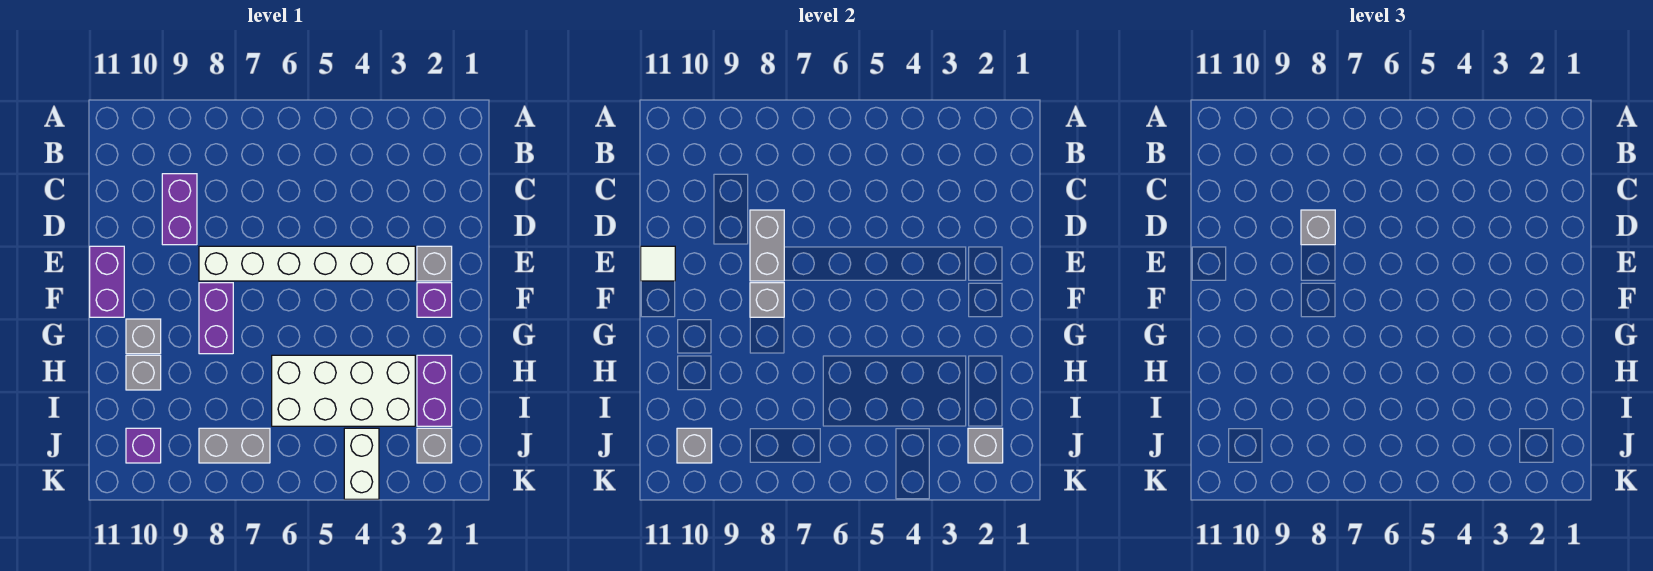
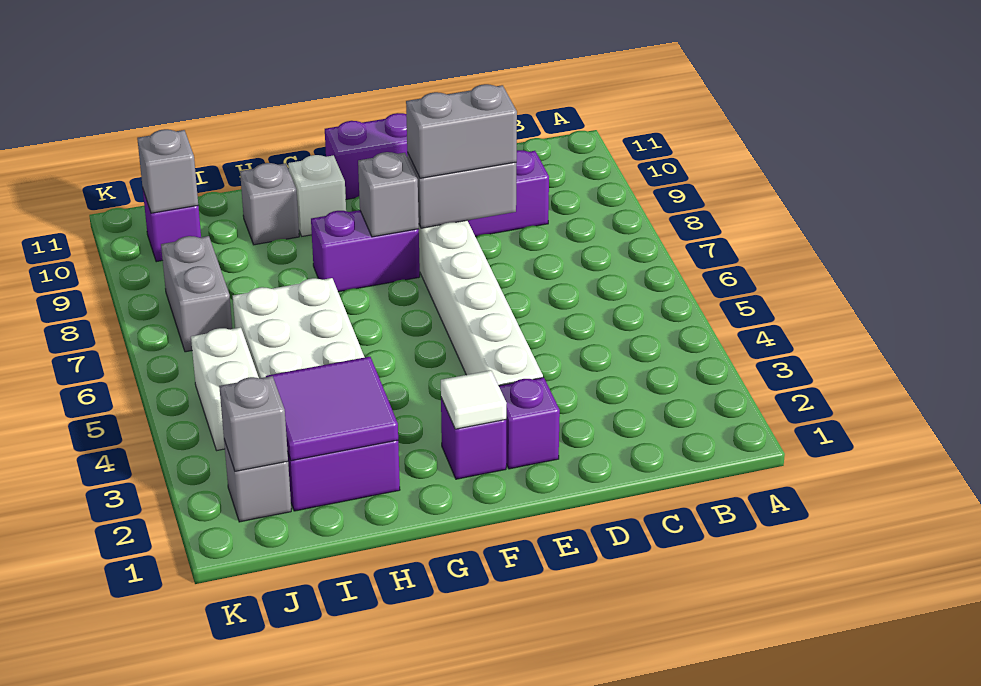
grey brick D8 level 3 -> grey brick D8:E8 level 3
grey brick E2 level 1 -> purple brick E2 level 1
white tile E11 level 2 -> white tile F2 level 2
grey brick G10 level 1 -> white brick G10 level 1
none -> purple tile H2:I3 level 2
white brick J4:K4 level 1 -> white brick J4:J5 level 1

